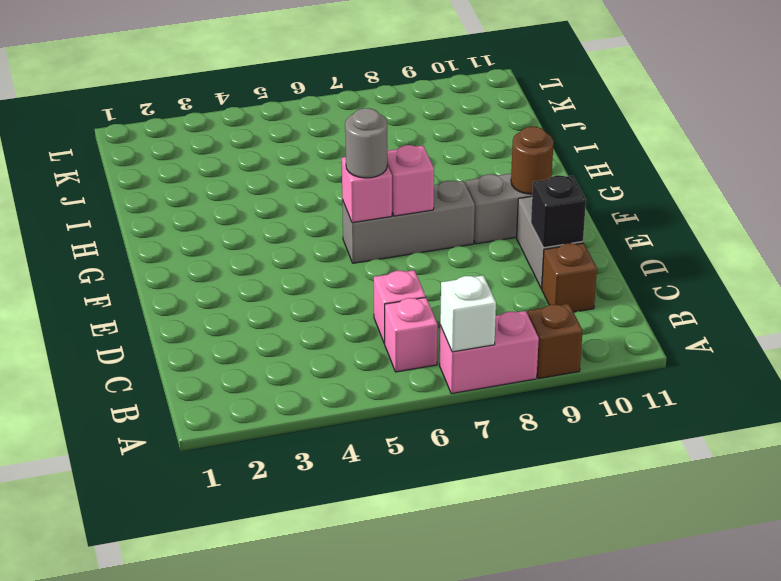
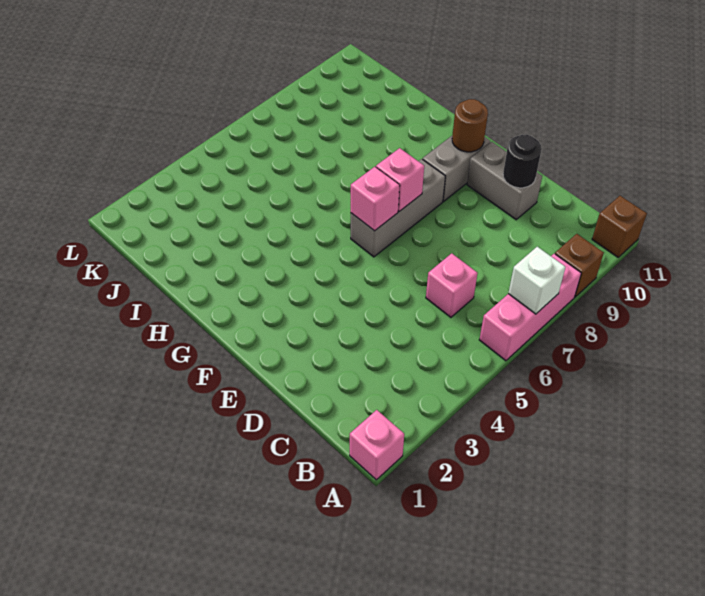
pink brick A7:A8 level 1 -> pink brick A6:A8 level 1
pink brick B6 level 1 -> pink brick A1 level 1
brown brick C10 level 1 -> brown brick A11 level 1
black brick D10 level 2 -> black round brick D10 level 2
grey round brick F6 level 3 -> none

